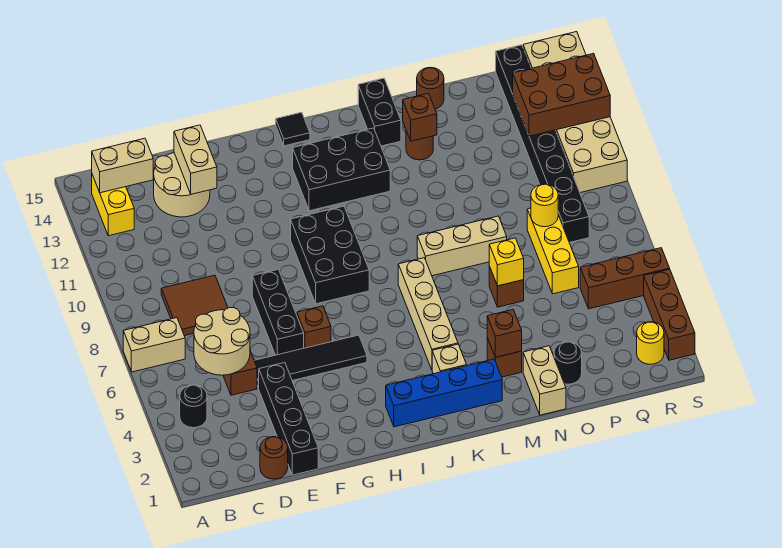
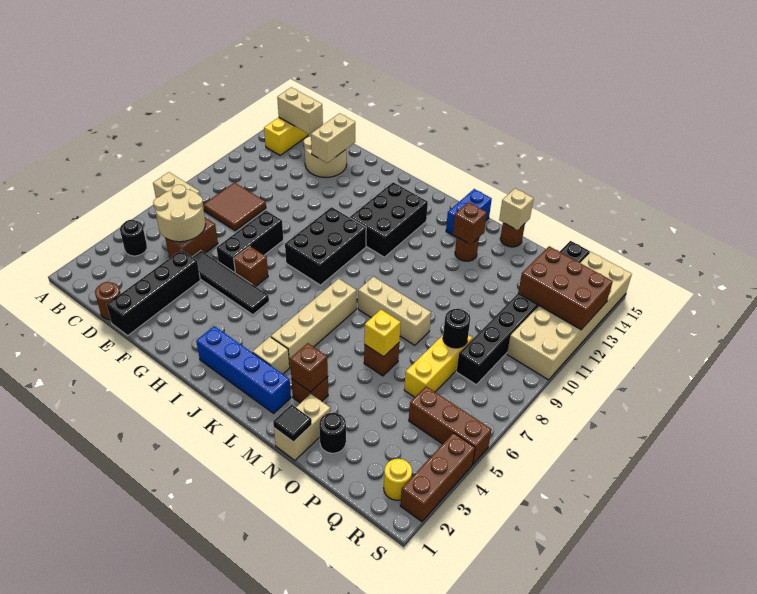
black brick I12:K13 level 1 -> black brick I11:J13 level 1
black tile I15 level 1 -> black tile N1 level 2
black brick L14:L15 level 1 -> blue brick L14:L15 level 1
none -> tan brick N15 level 2
yellow round brick P8 level 2 -> black round brick P8 level 2

